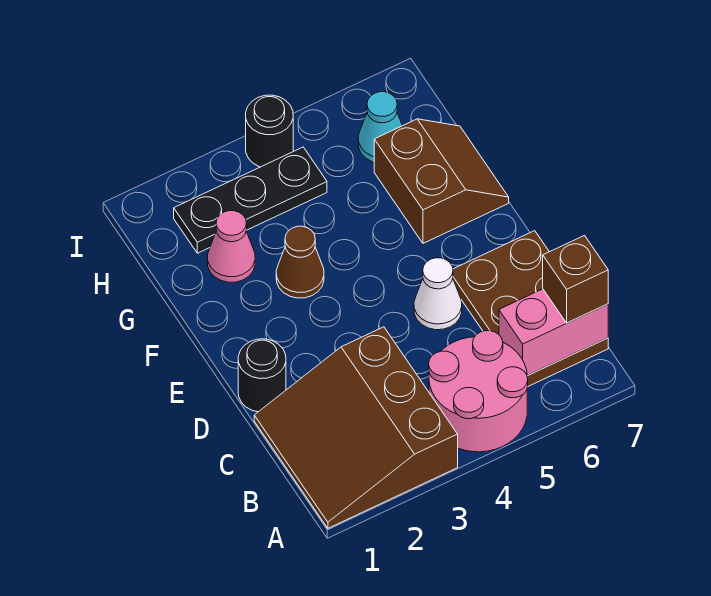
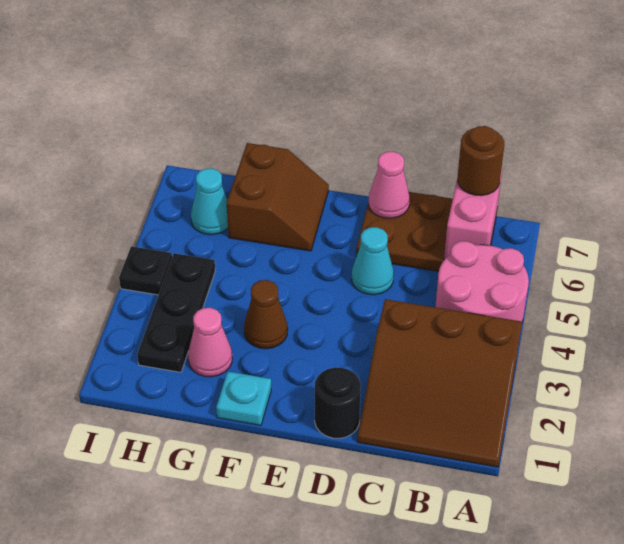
brown brick B7 level 3 -> brown round brick B7 level 3
white cone D5 level 1 -> cyan cone D5 level 1
none -> pink cone D7 level 2
none -> cyan plate F1 level 1
brown slope F6:G7 level 1 top 6 -> brown slope F6:G7 level 1 top G
black round brick I4 level 1 -> black plate I4 level 1

